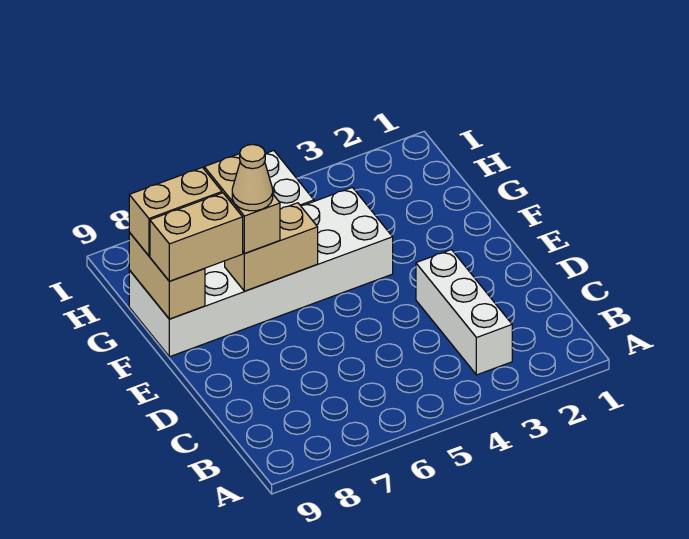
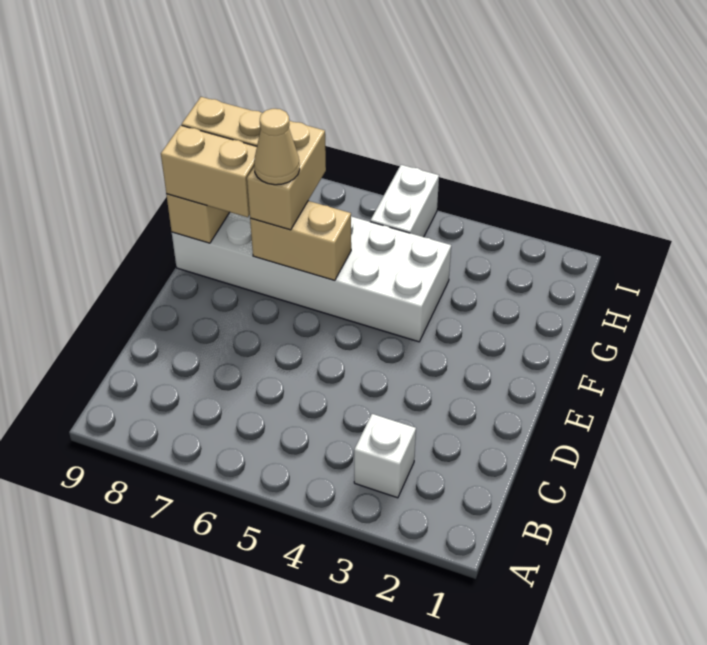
white brick B3:D3 level 1 -> white brick B3 level 1

